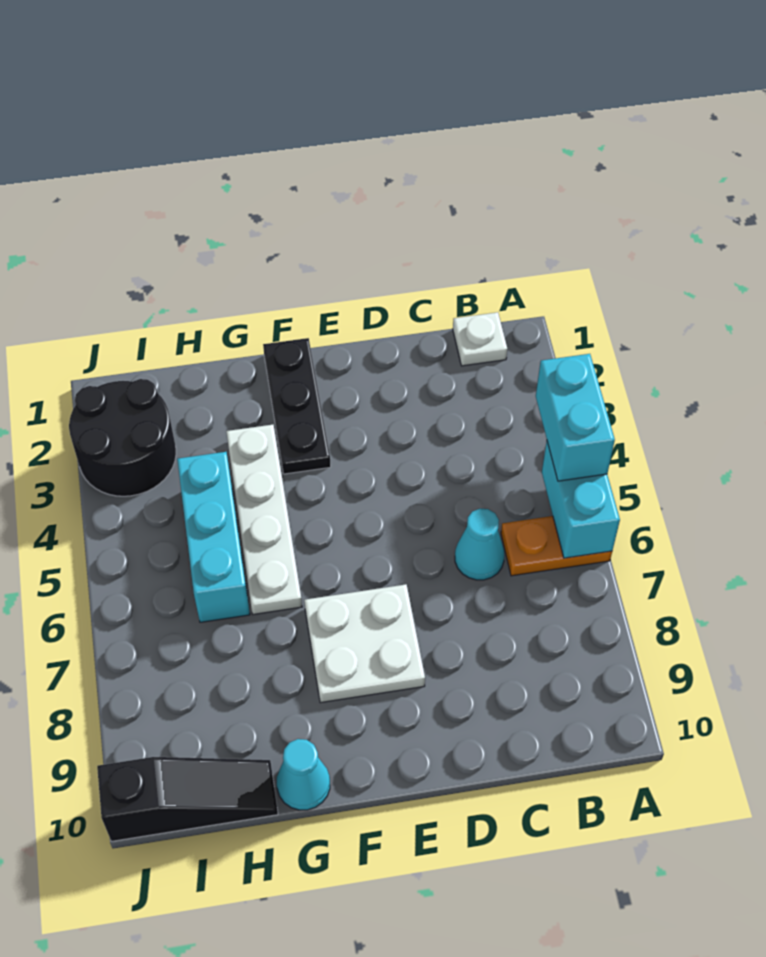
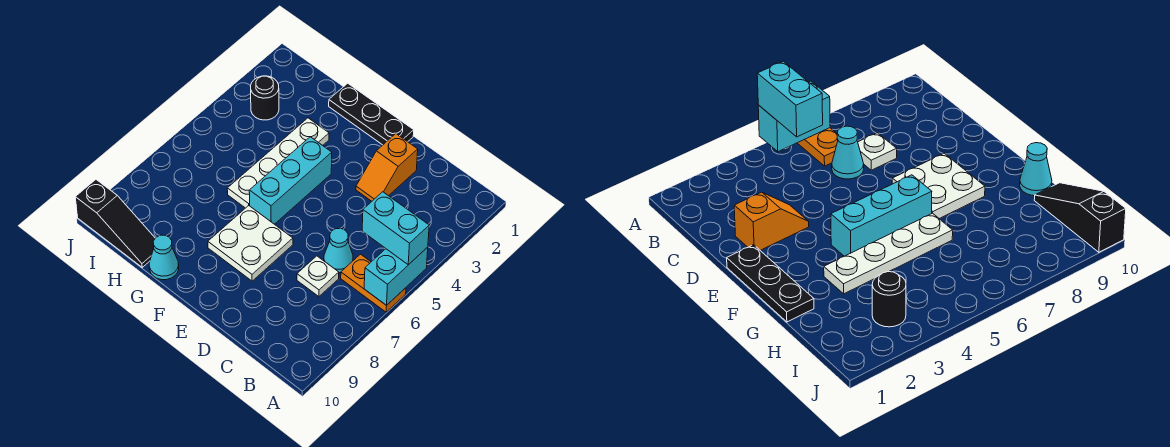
cyan brick A4:A5 level 3 -> cyan brick A5:B5 level 3
white plate B1 level 1 -> white plate C7 level 1
none -> orange slope D2:D3 level 1 top 2
black plate F1:F3 level 1 -> black plate E1:G1 level 1
cyan brick H4:H6 level 1 -> cyan brick F4:F6 level 1
black round brick I2:J3 level 1 -> black round brick I3 level 1

